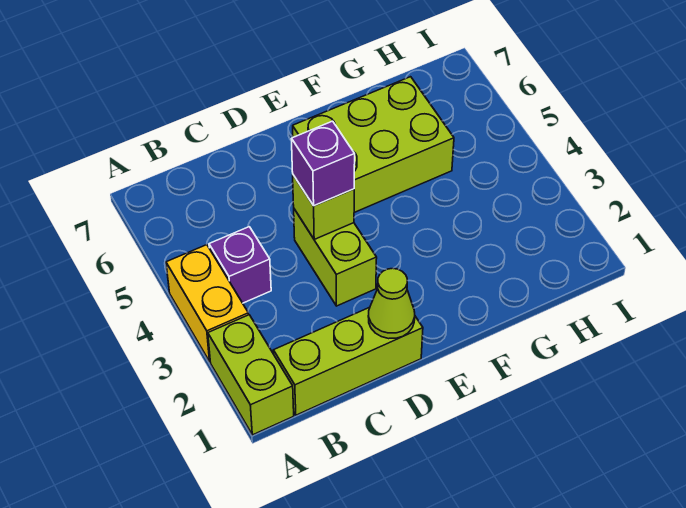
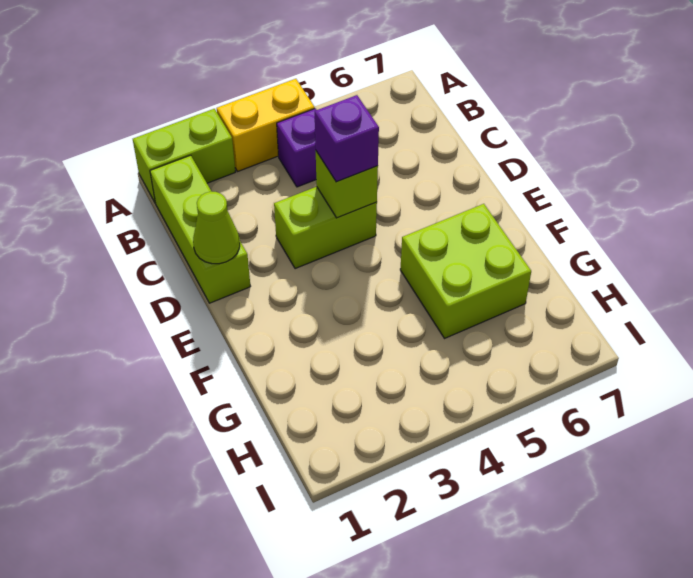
lime brick E5:G6 level 1 -> lime brick F5:G6 level 1

